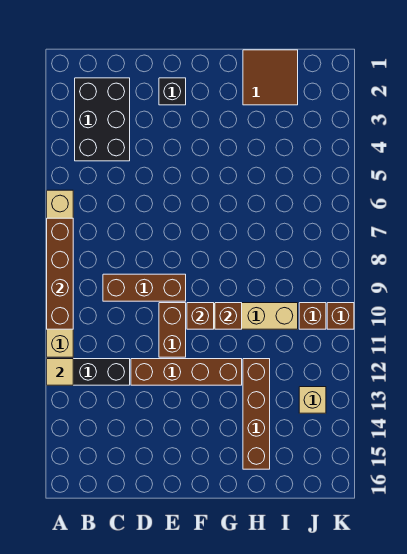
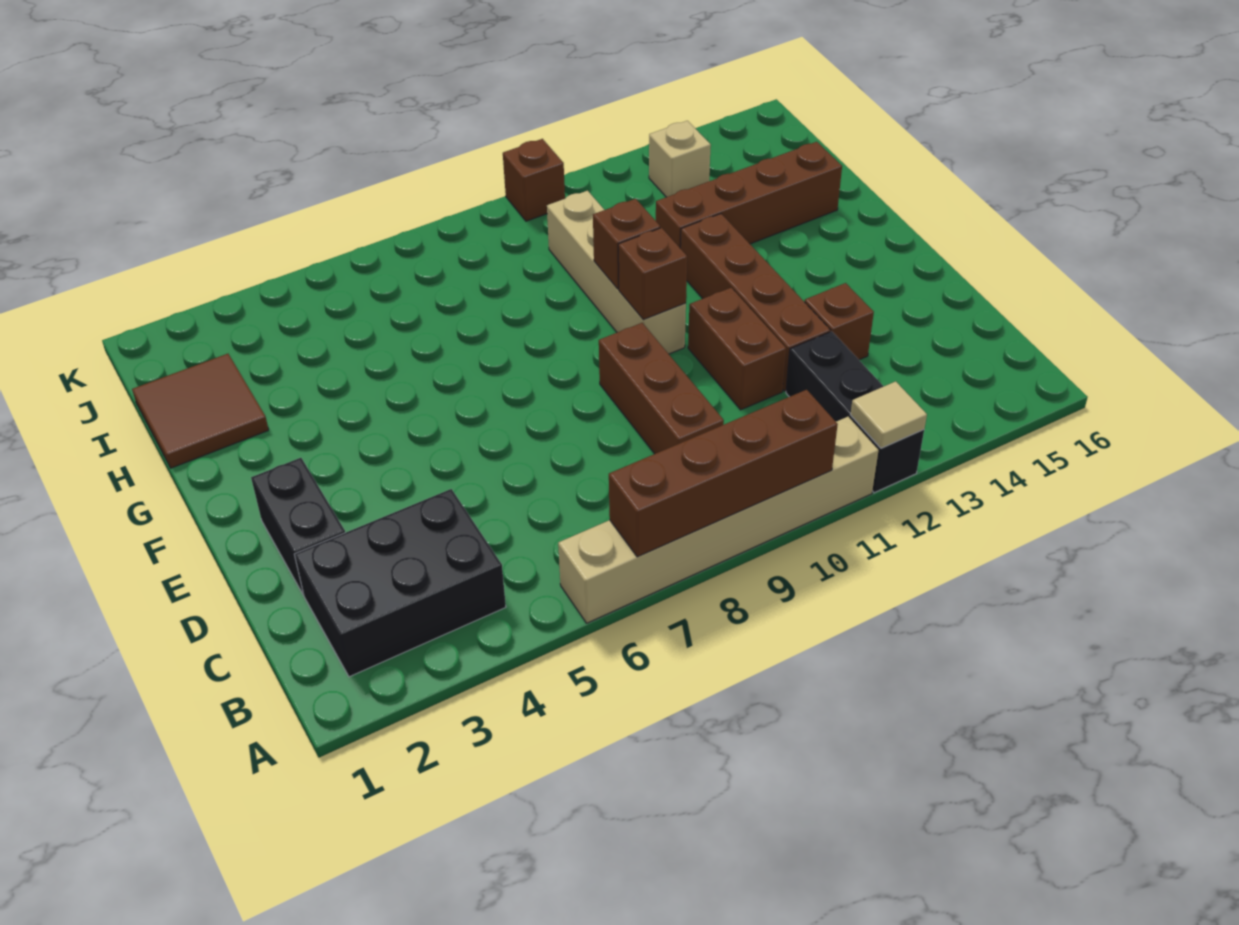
black brick E2 level 1 -> black brick D2:E2 level 1
brown brick E10:E11 level 1 -> brown brick D11:E11 level 1
brown brick J10 level 1 -> brown brick D13 level 1

